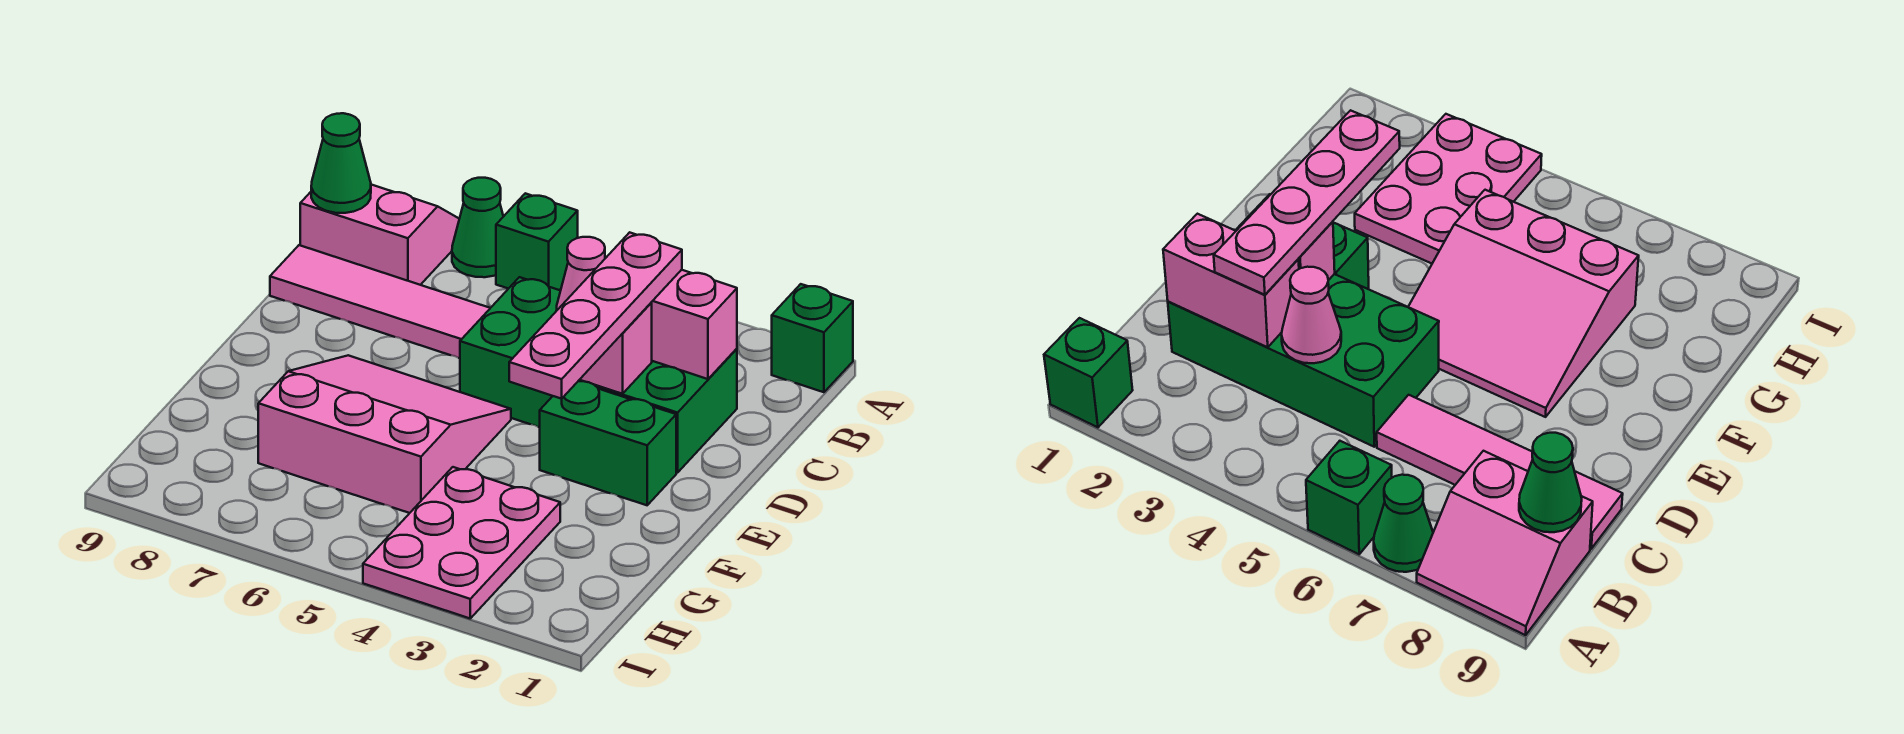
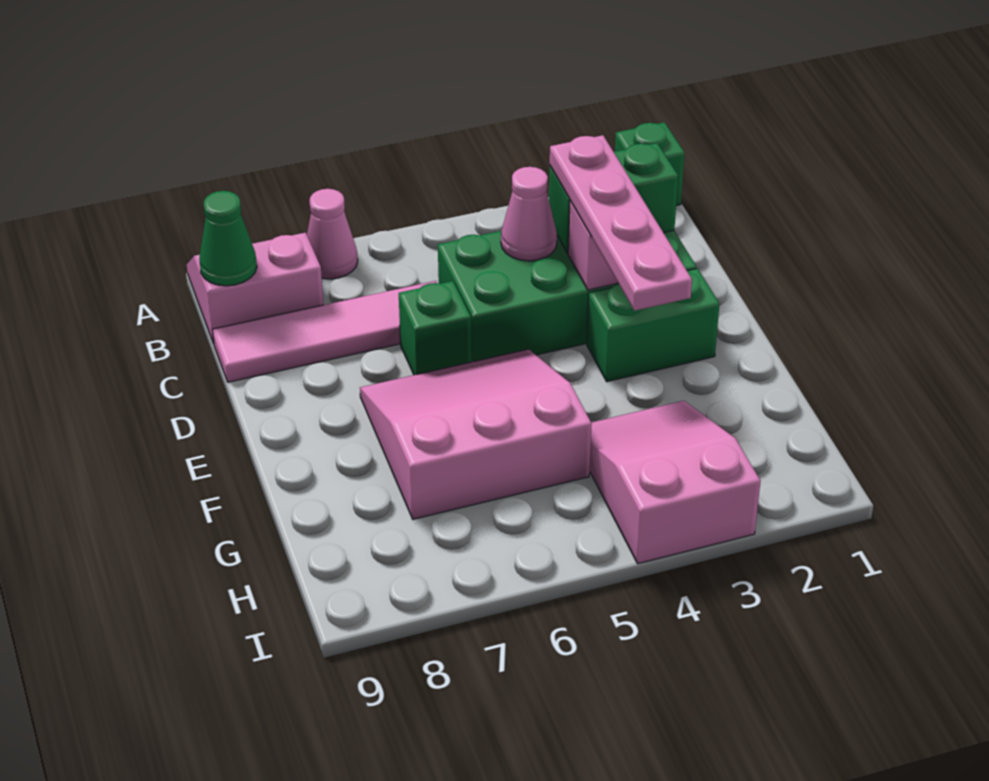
green brick A6 level 1 -> green brick D6 level 1
green cone A7 level 1 -> pink cone A7 level 1
pink brick C2:C3 level 2 -> green brick C2:C3 level 2
pink plate G3:I4 level 1 -> pink slope G3:I4 level 1 top I

